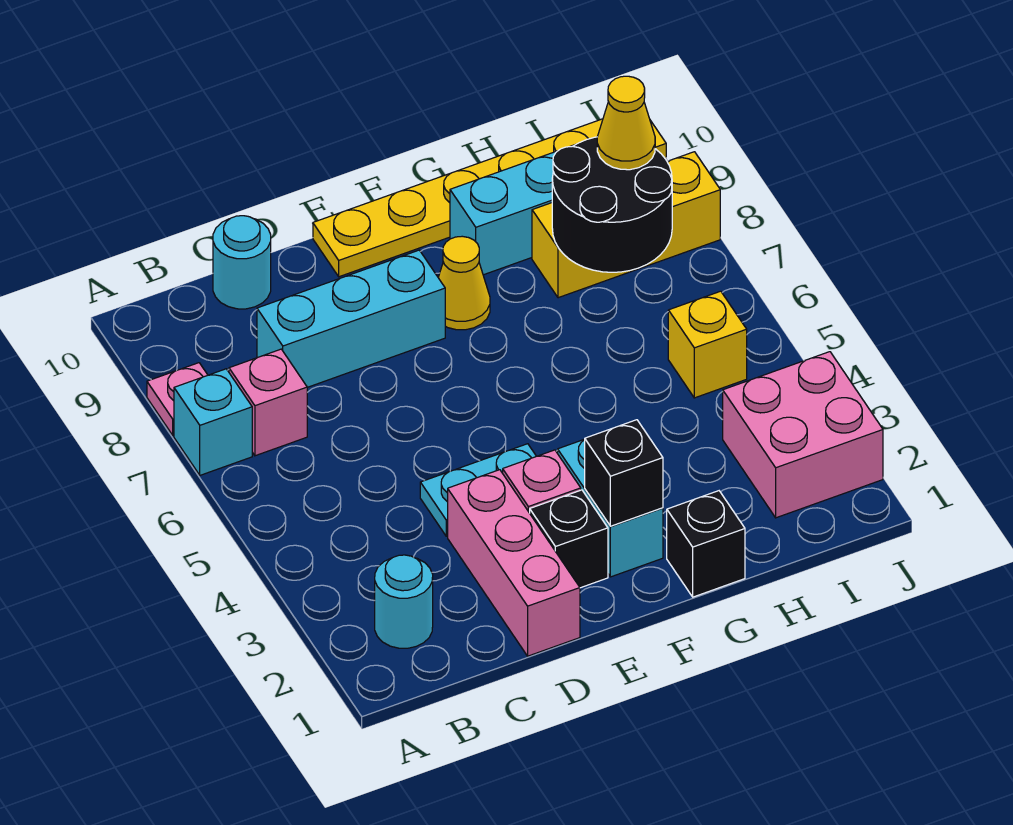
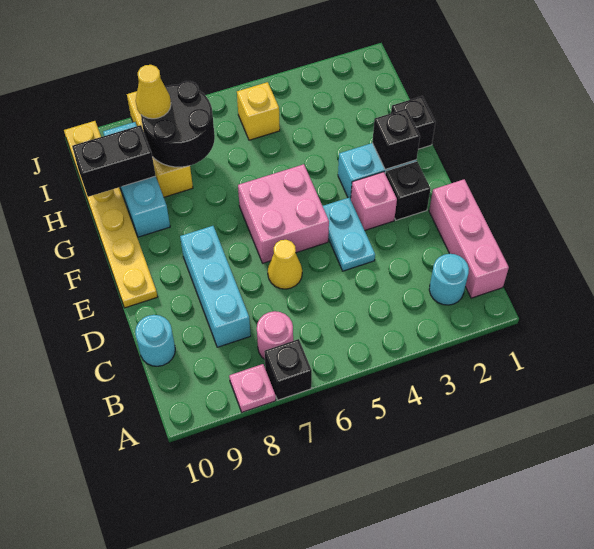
cyan brick A7 level 1 -> black brick A7 level 1
pink brick B7 level 1 -> pink round brick B7 level 1
pink brick D1:D3 level 1 -> pink brick B1:D1 level 1
yellow cone F8 level 1 -> yellow cone D6 level 1
none -> black brick H9:H10 level 2
pink brick I2:J3 level 1 -> pink brick E5:F6 level 1

